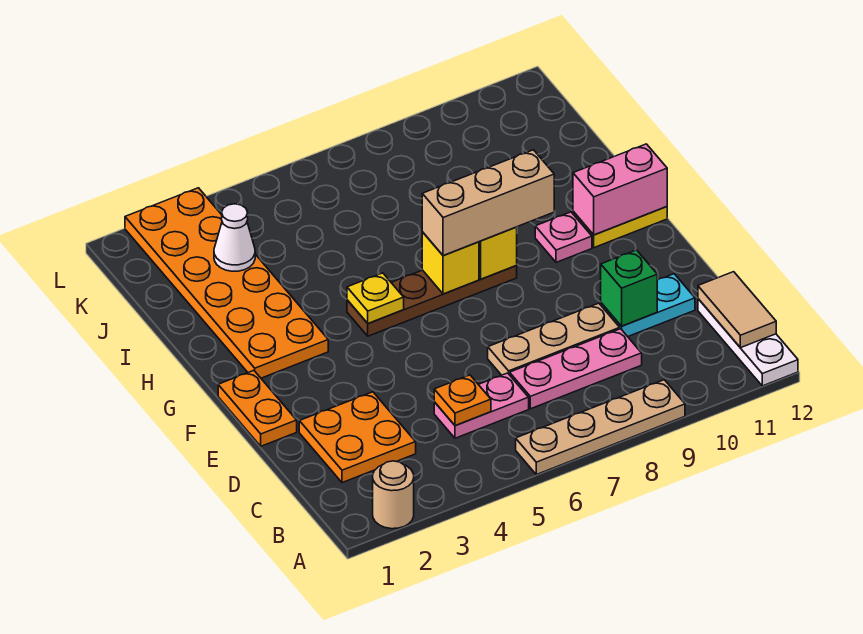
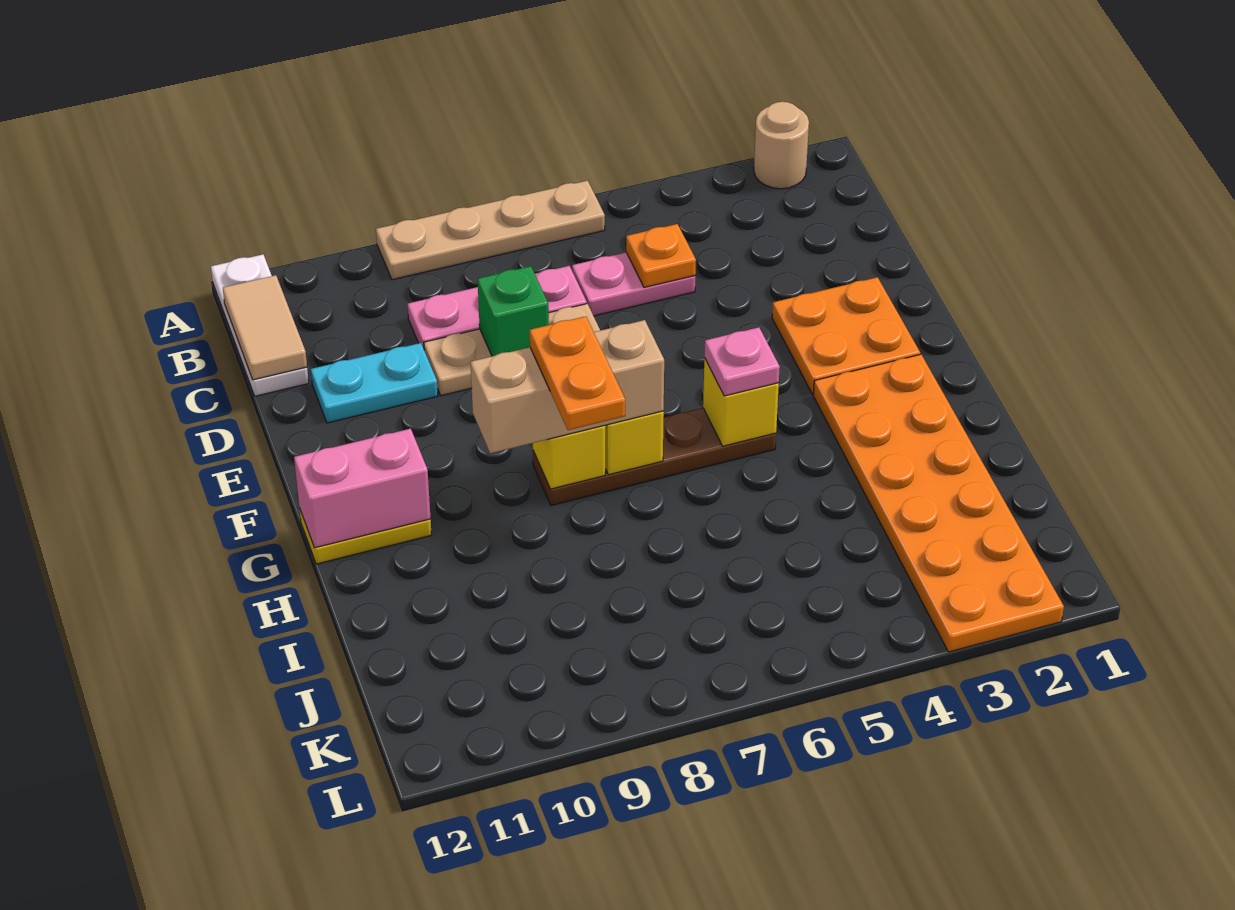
orange plate C2:D3 level 1 -> orange plate E2:F3 level 1
green brick D10 level 2 -> green brick D8 level 2
orange plate E1:F1 level 1 -> orange plate G8:H8 level 4
yellow plate G5 level 2 -> yellow brick G5 level 2
pink plate G10 level 1 -> pink plate G5 level 3
white cone J3 level 2 -> none

